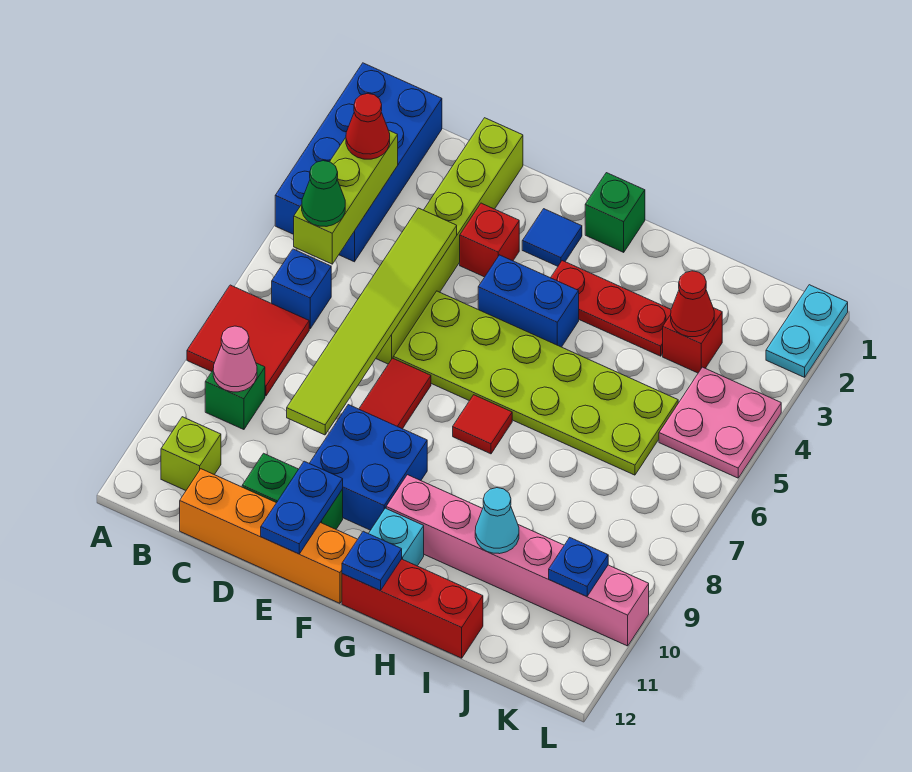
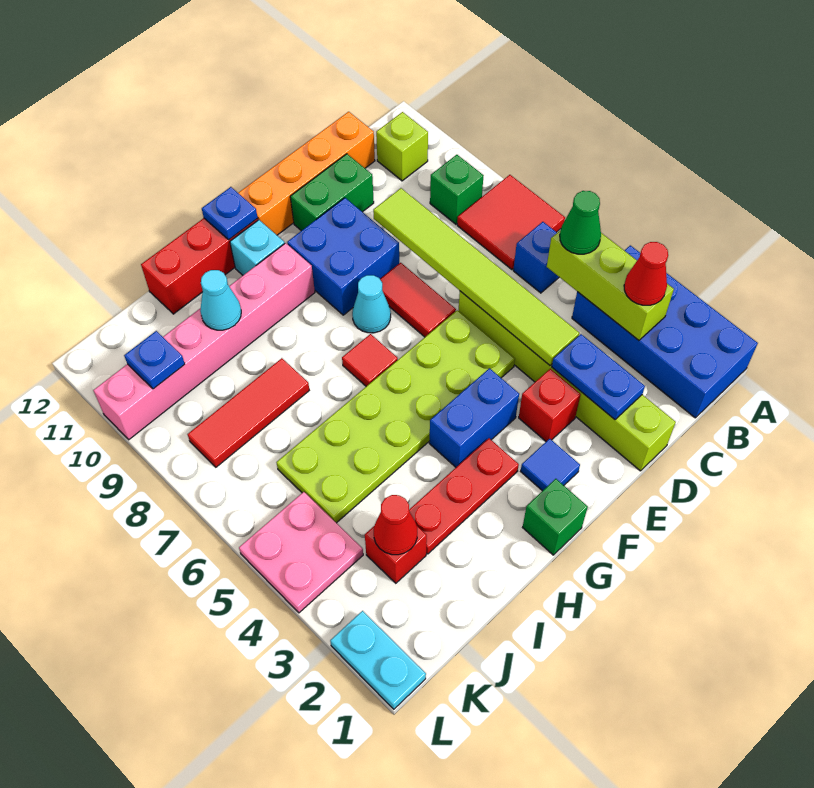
pink cone B9 level 2 -> none
blue plate E11:E12 level 2 -> blue plate D2:D3 level 2
none -> cyan cone F8 level 1
none -> red tile I8:K8 level 1

